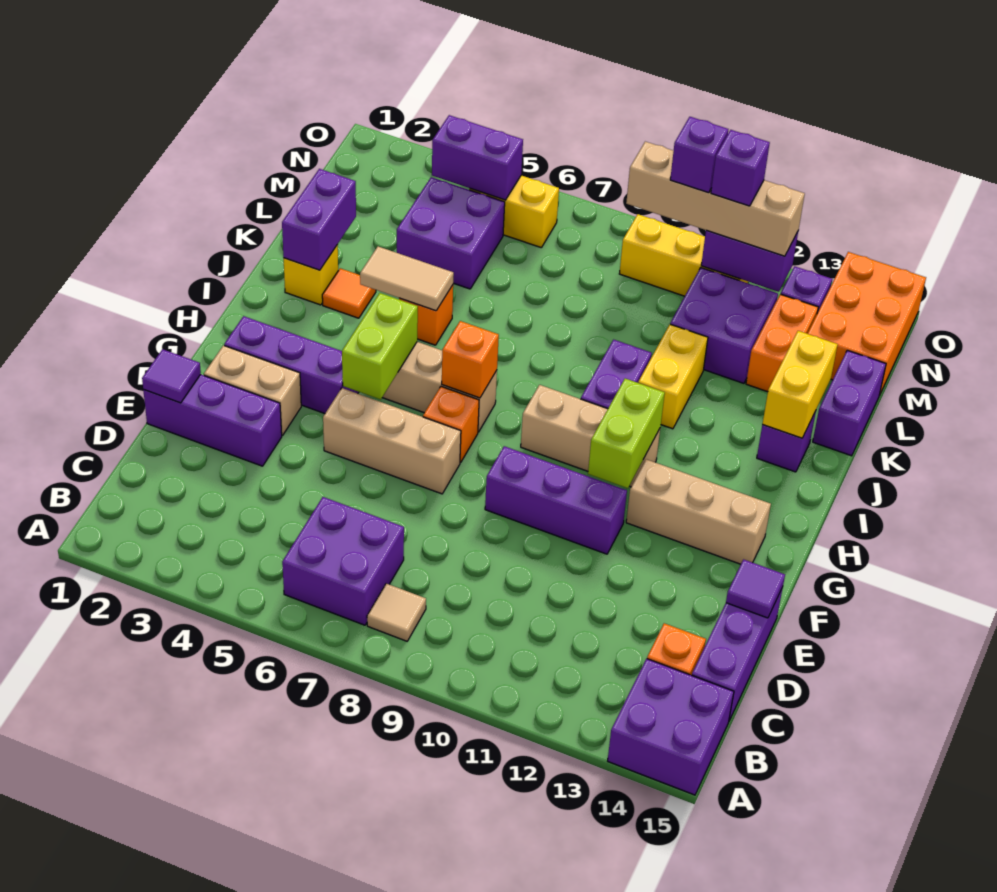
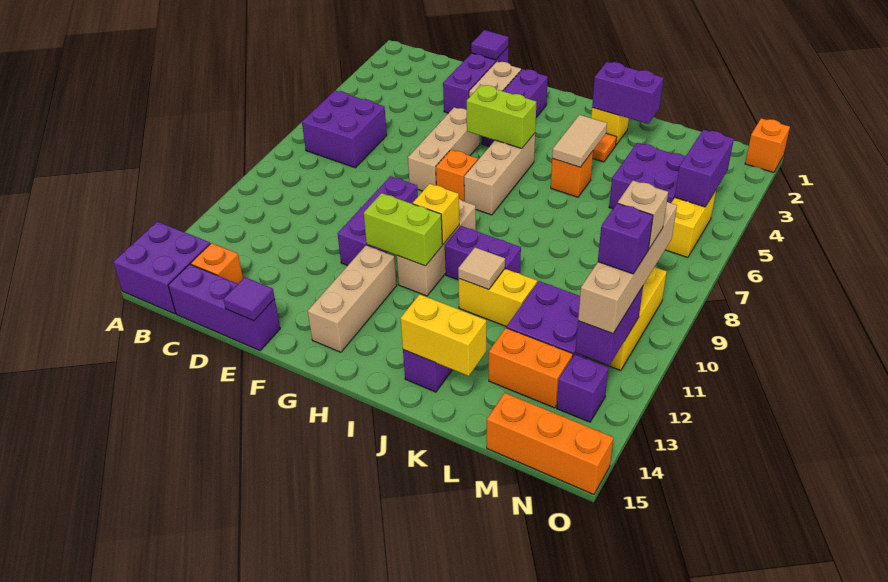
tan tile B8 level 1 -> tan tile J11 level 2
orange brick H7 level 2 -> orange brick O1 level 1
none -> yellow brick H10 level 2
purple brick K15:L15 level 1 -> none
orange brick M14:O15 level 1 -> orange brick M15:O15 level 1
purple brick N10 level 4 -> tan brick N10 level 4

